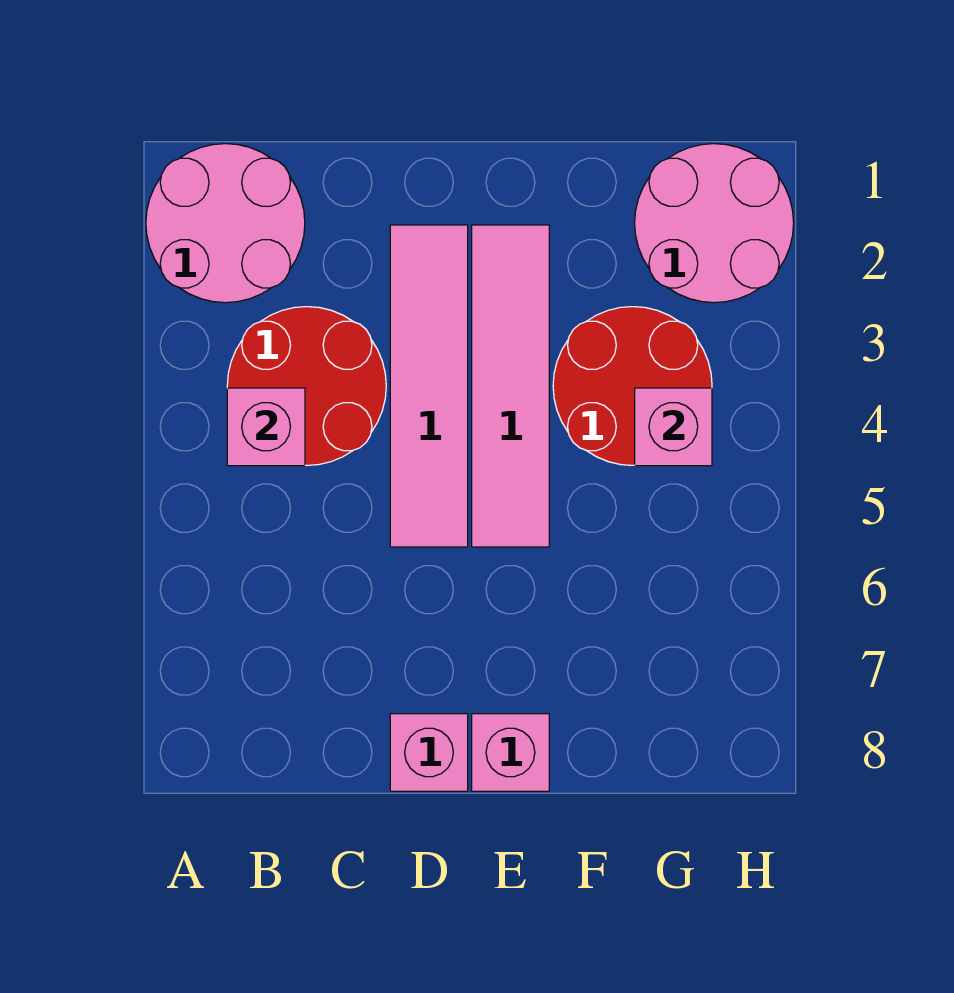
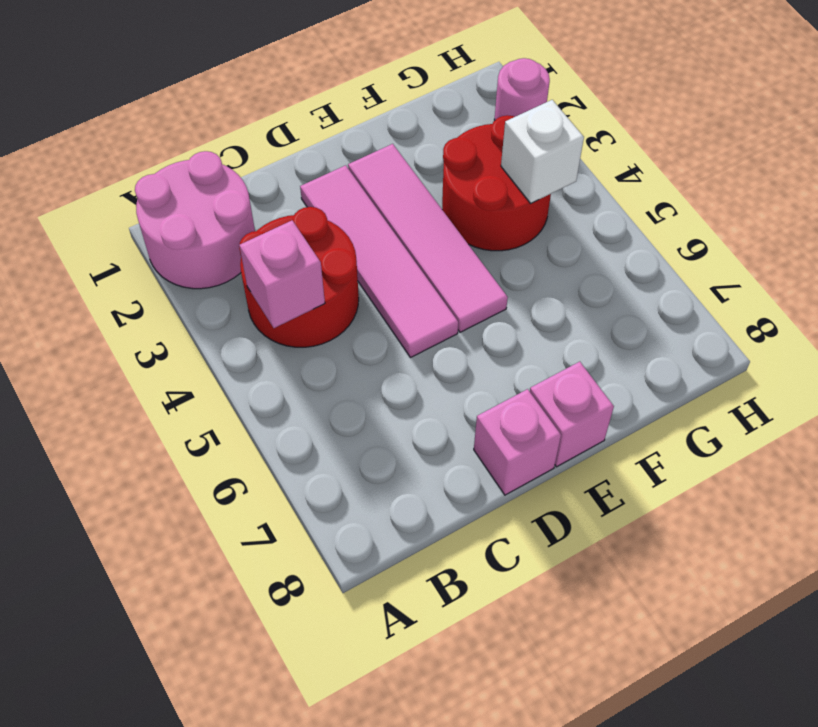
pink round brick G1:H2 level 1 -> pink round brick H2 level 1
pink brick G4 level 2 -> white brick G4 level 2

